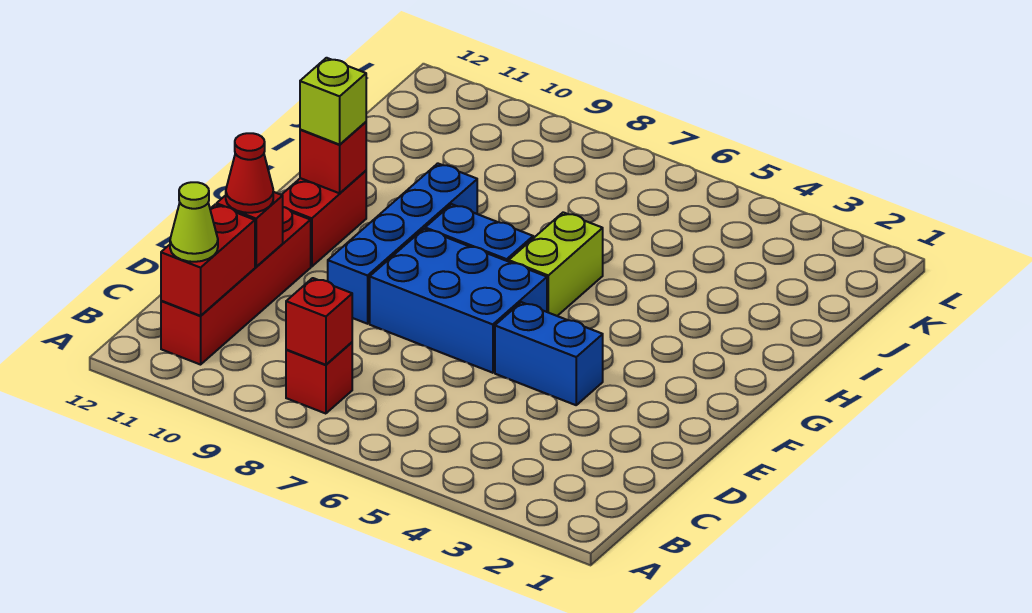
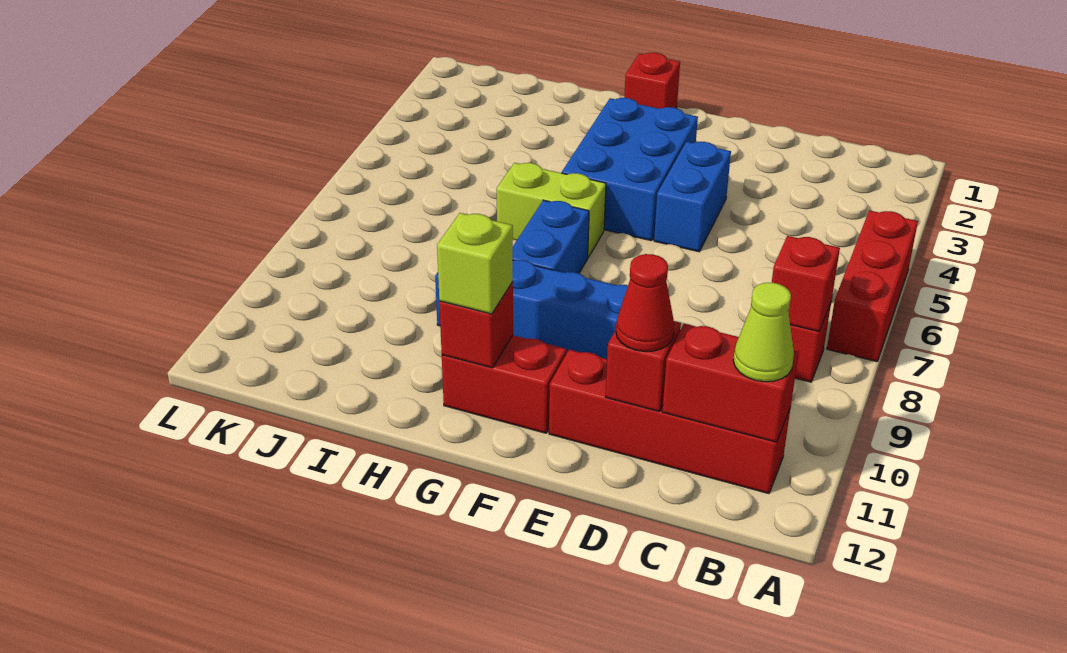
none -> red brick A5:A7 level 1
blue brick E6:F8 level 1 -> blue brick F3:G5 level 1
none -> red brick G1 level 1

